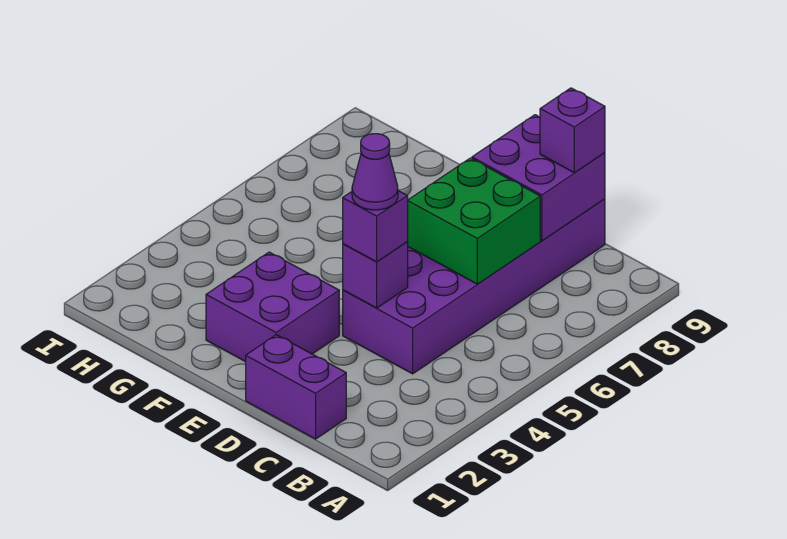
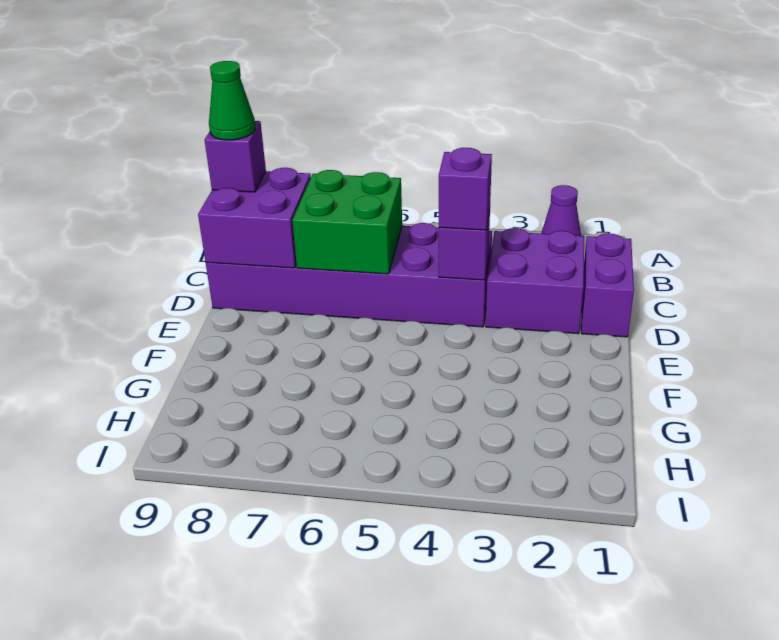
none -> green cone C9 level 4
purple cone D4 level 4 -> purple cone A2 level 1
purple brick E2:F3 level 1 -> purple brick C2:D3 level 1

